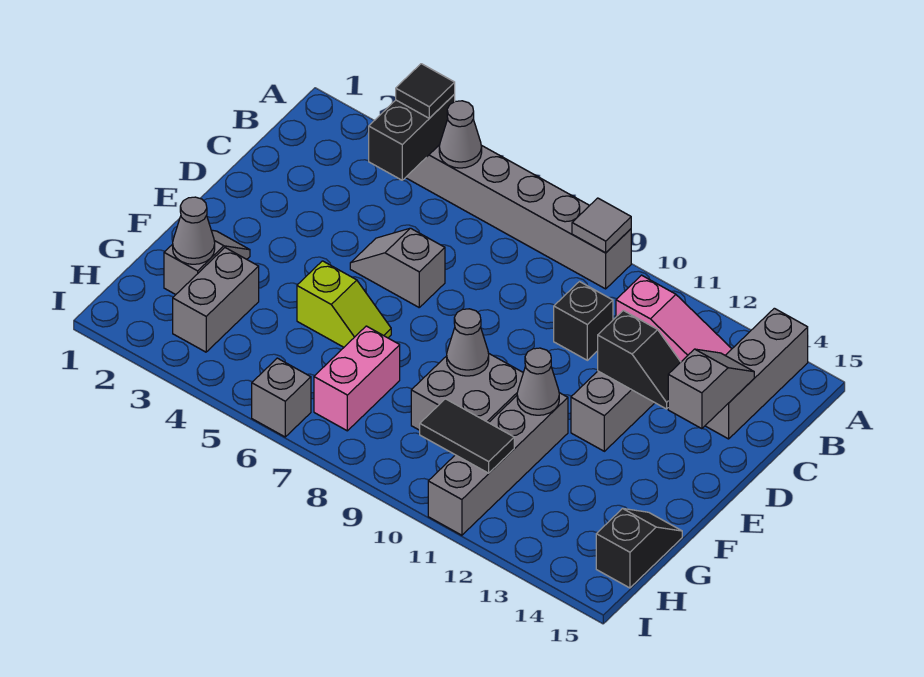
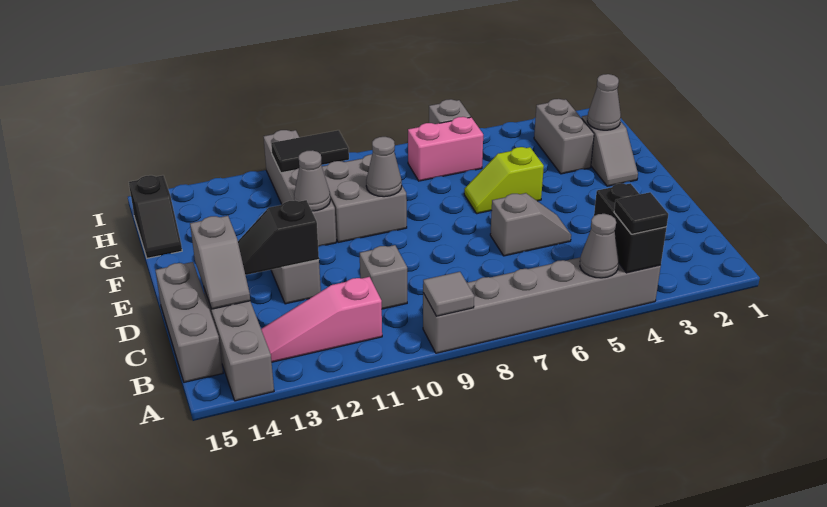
none -> grey brick B15:D15 level 1
black brick C10 level 1 -> grey brick C10 level 1
pink brick G7:H7 level 1 -> pink brick H6:H7 level 1

